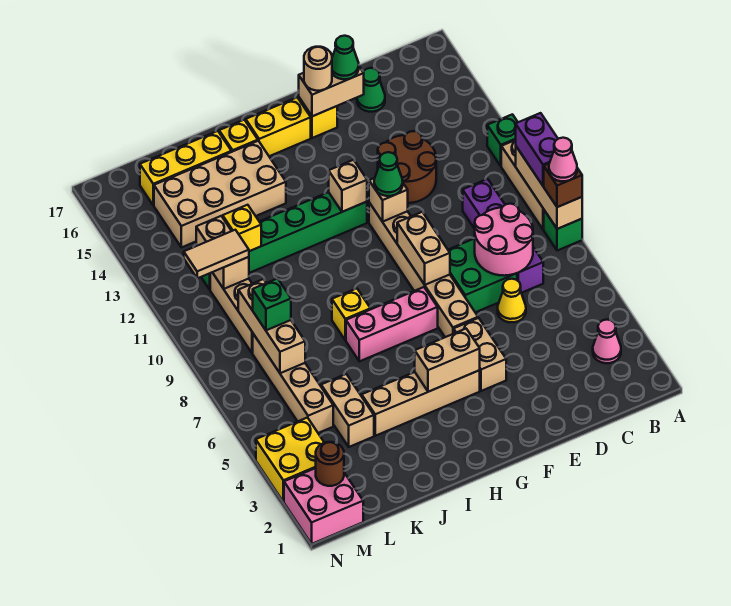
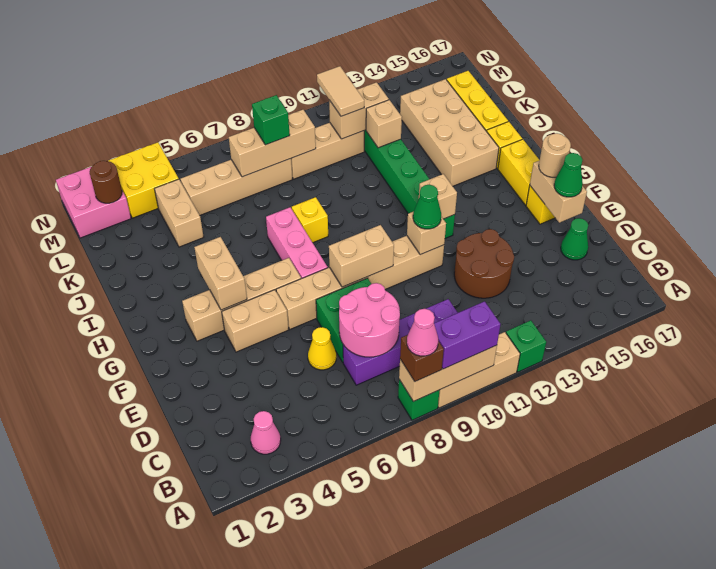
tan brick G4:J4 level 1 -> tan brick G3:G6 level 1
tan brick K4:K5 level 1 -> tan brick K4:L4 level 1
yellow brick K12 level 2 -> tan brick K12 level 2

